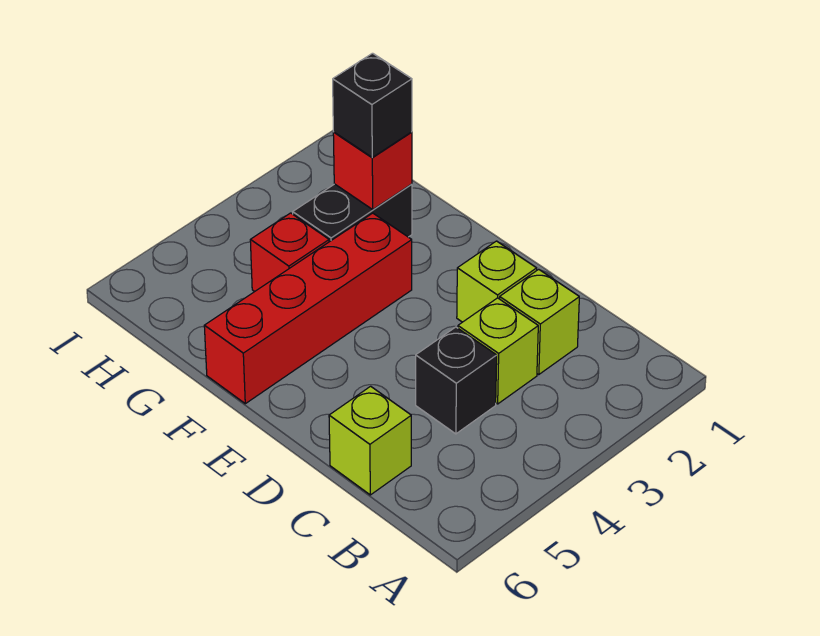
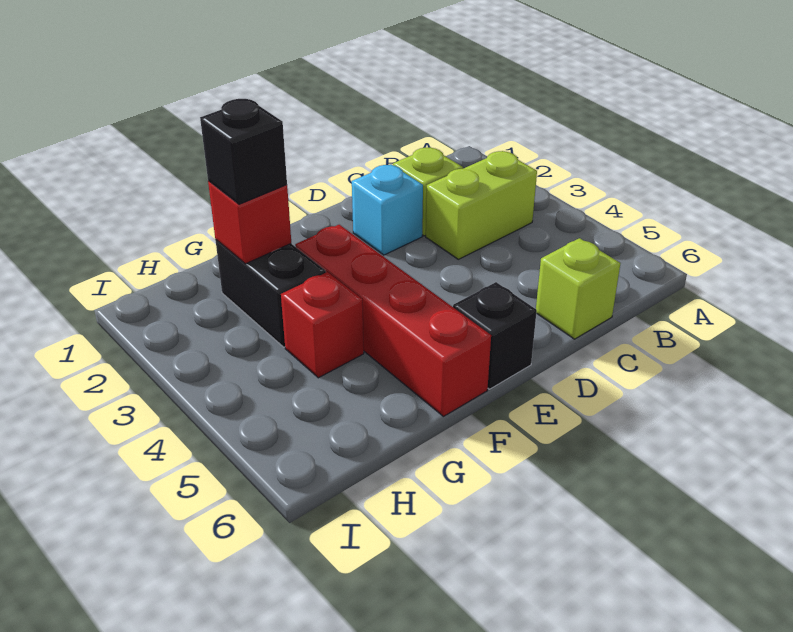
lime brick C3 level 1 -> lime brick B3:C3 level 1
black brick C4 level 1 -> black brick E6 level 1
lime brick D2 level 1 -> cyan brick D2 level 1

